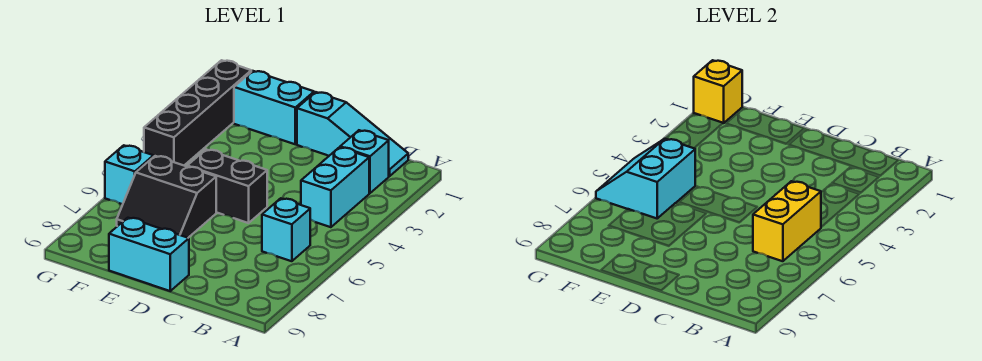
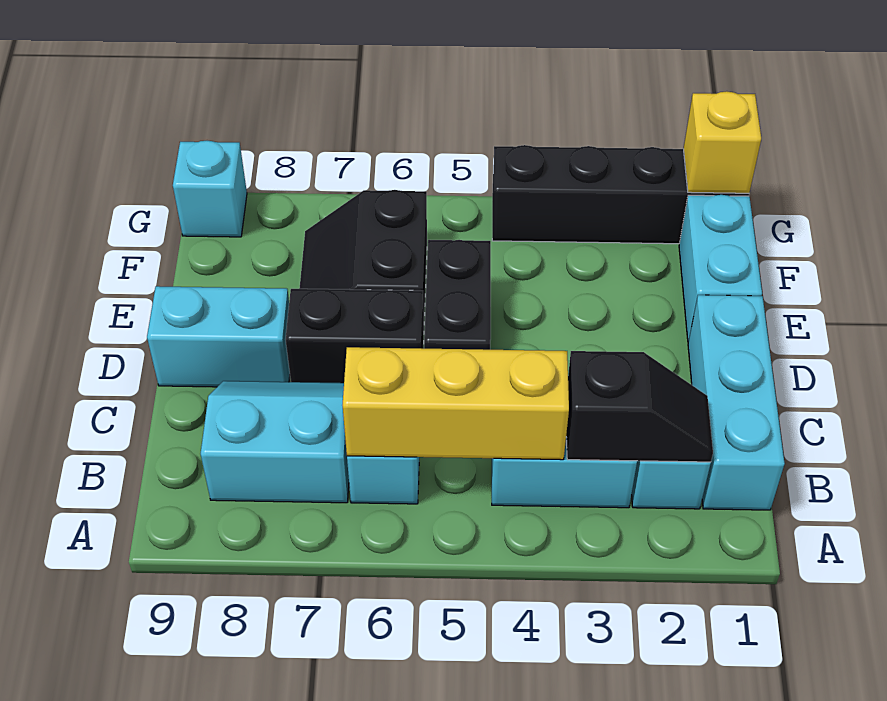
cyan slope B1:D1 level 1 top D -> cyan brick B1:D1 level 1
none -> black slope B2:B3 level 2 top 3
yellow brick B5:B6 level 2 -> yellow brick B4:B6 level 2
none -> black brick D6:D7 level 1
cyan brick D9:E9 level 1 -> cyan brick D8:D9 level 1
cyan slope F5:G6 level 2 top F -> cyan slope B7:C8 level 1 top B
cyan brick G6 level 1 -> cyan brick G9 level 1

